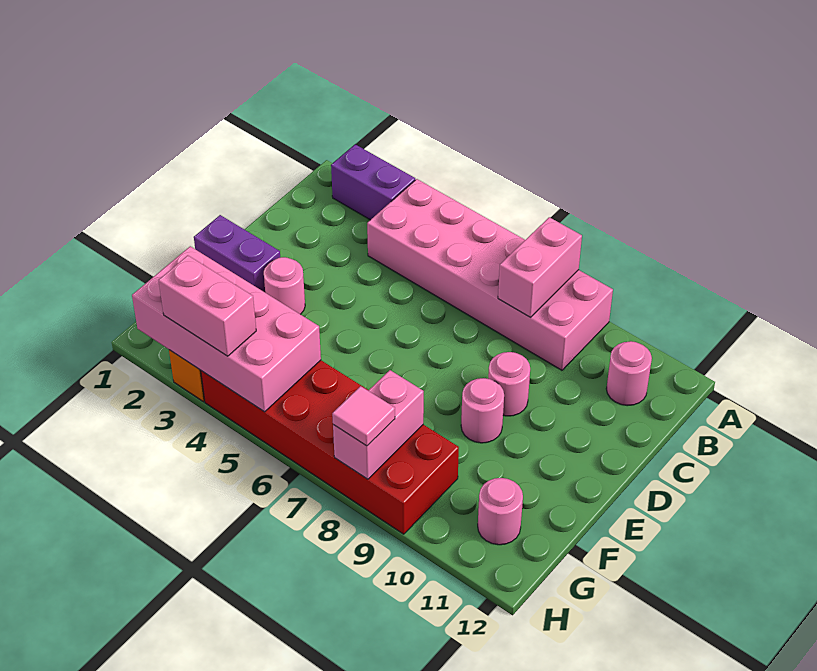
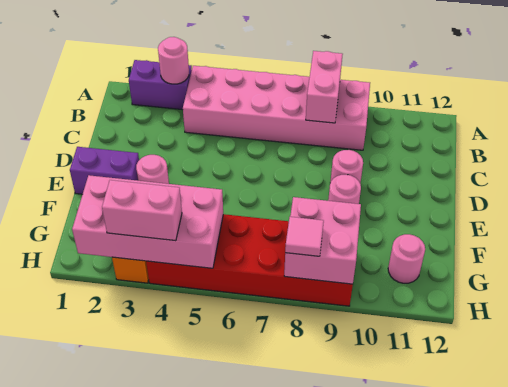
pink round brick B11 level 1 -> pink round brick A3 level 2
pink brick G8:H8 level 2 -> pink brick G8:H9 level 2

